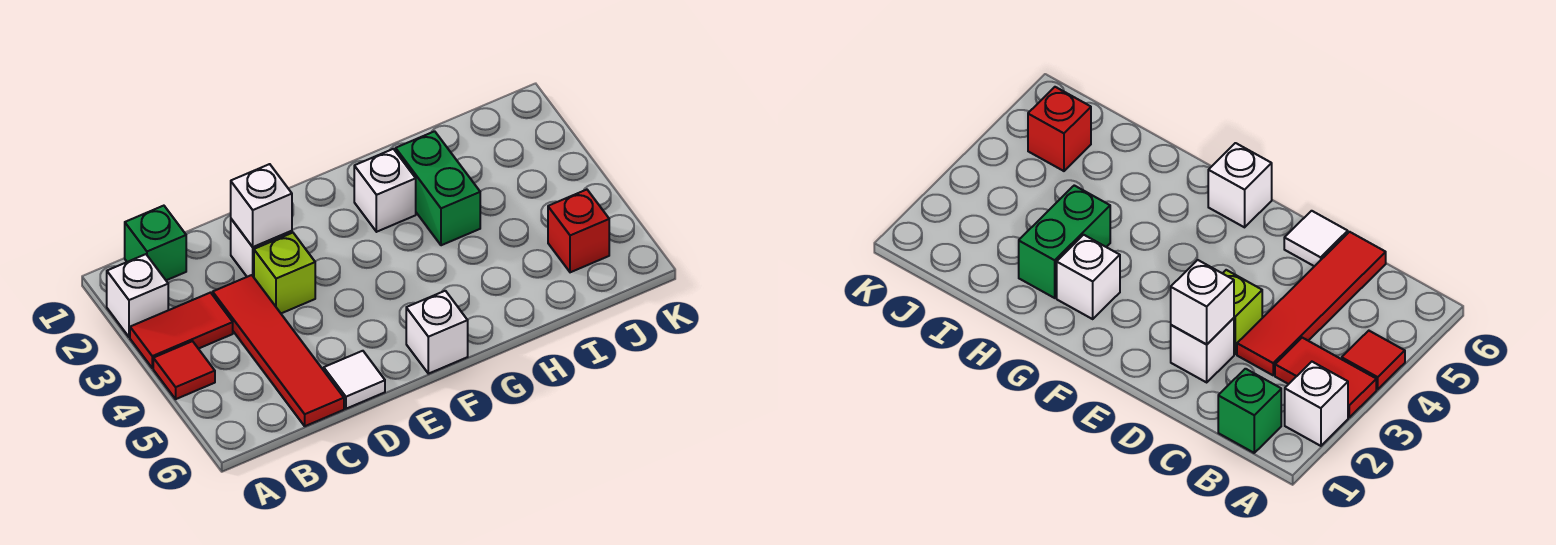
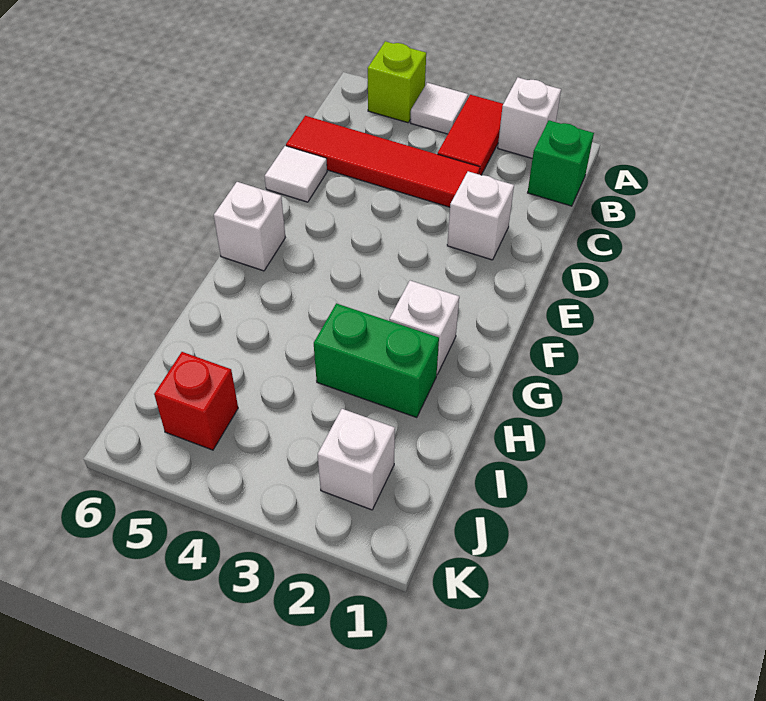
red tile A4 level 1 -> white tile A4 level 1
white brick D2 level 2 -> white brick J2 level 1
lime brick D3 level 1 -> lime brick A5 level 1

